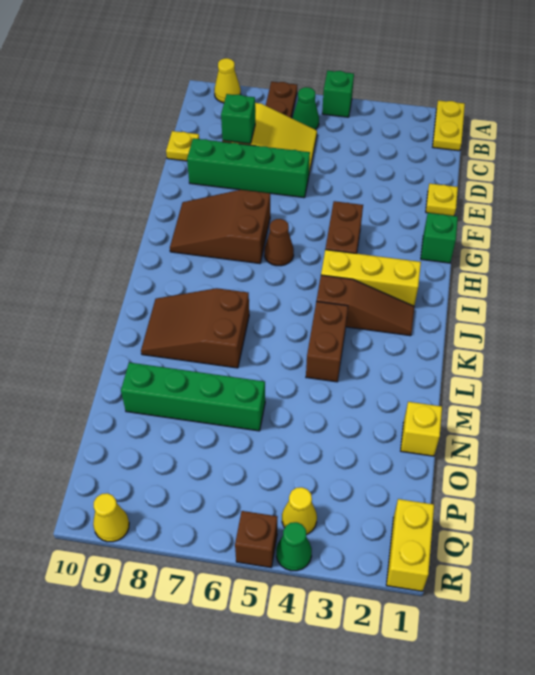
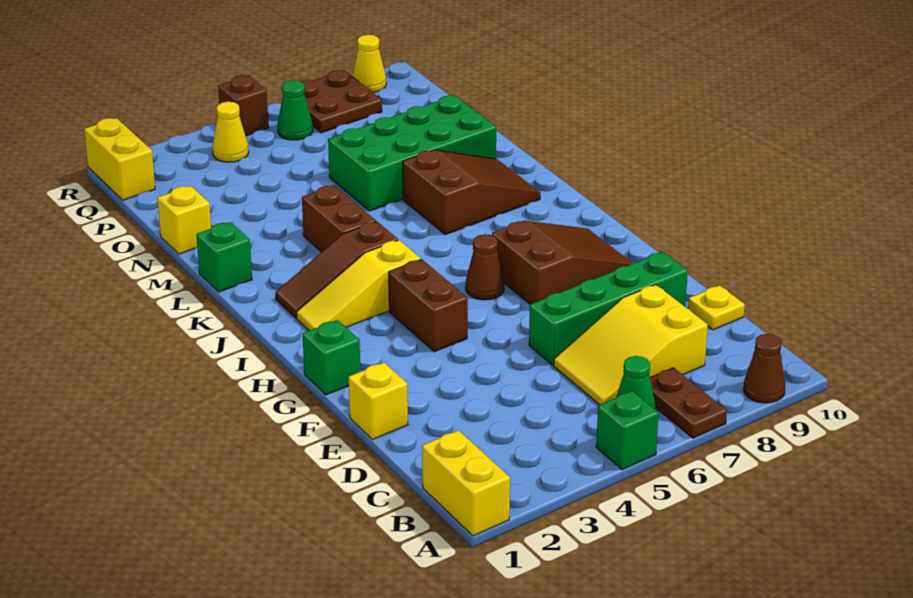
yellow plate A1:B1 level 1 -> yellow brick A1:B1 level 1
yellow cone A9 level 1 -> brown cone A9 level 1
green brick D8 level 2 -> green brick L1 level 1
yellow plate E1 level 1 -> yellow brick E1 level 1
yellow brick I2:I4 level 1 -> yellow slope I2:I4 level 1 top 4
green brick N6:N9 level 1 -> green brick M6:N9 level 1
none -> brown plate Q7:R8 level 1
green cone R4 level 1 -> green cone Q6 level 1

